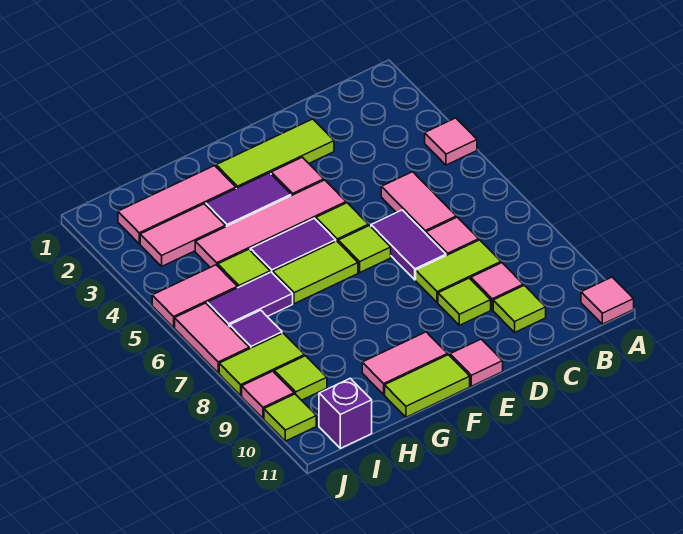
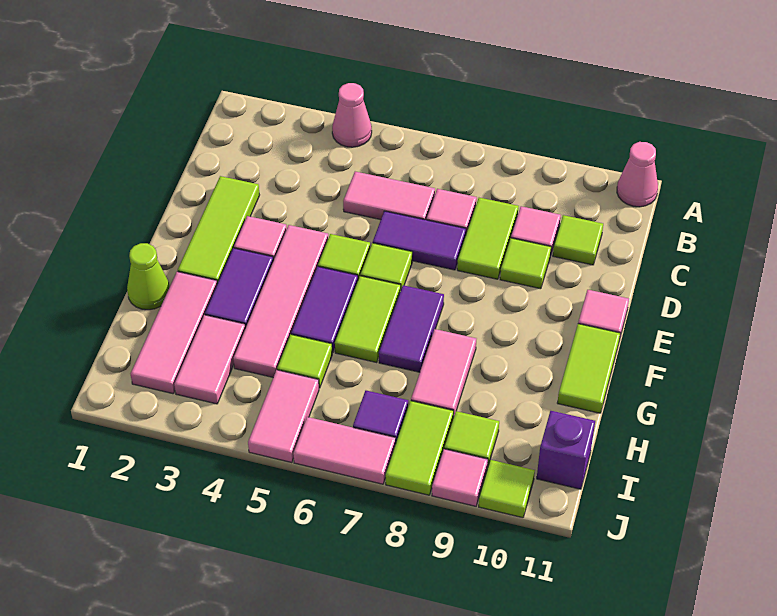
pink tile A4 level 1 -> pink cone A4 level 1
pink tile A11 level 1 -> pink cone A11 level 1
pink tile F10:G10 level 1 -> pink tile G8:H8 level 1
none -> lime cone G1 level 1
purple tile H6:I6 level 1 -> purple tile F7:G7 level 1

